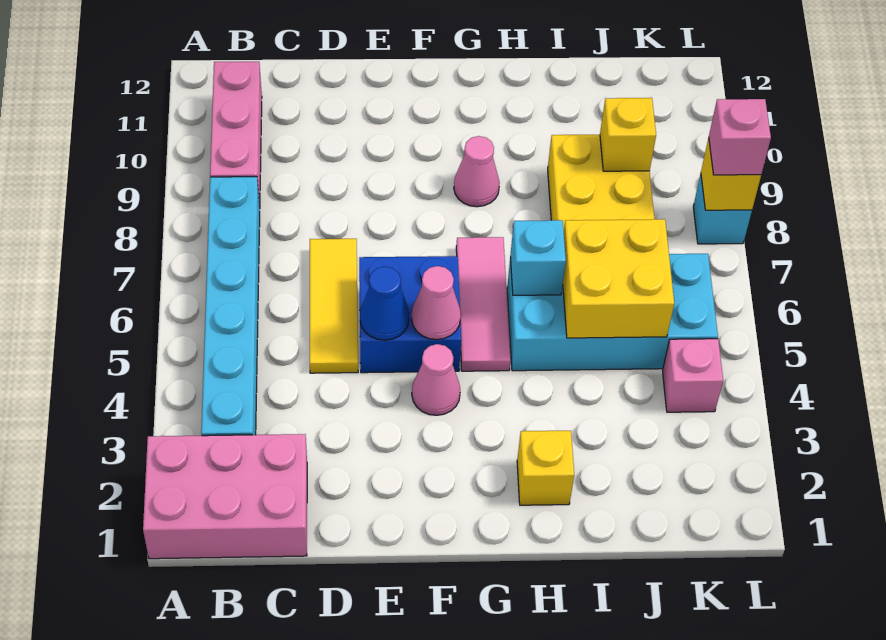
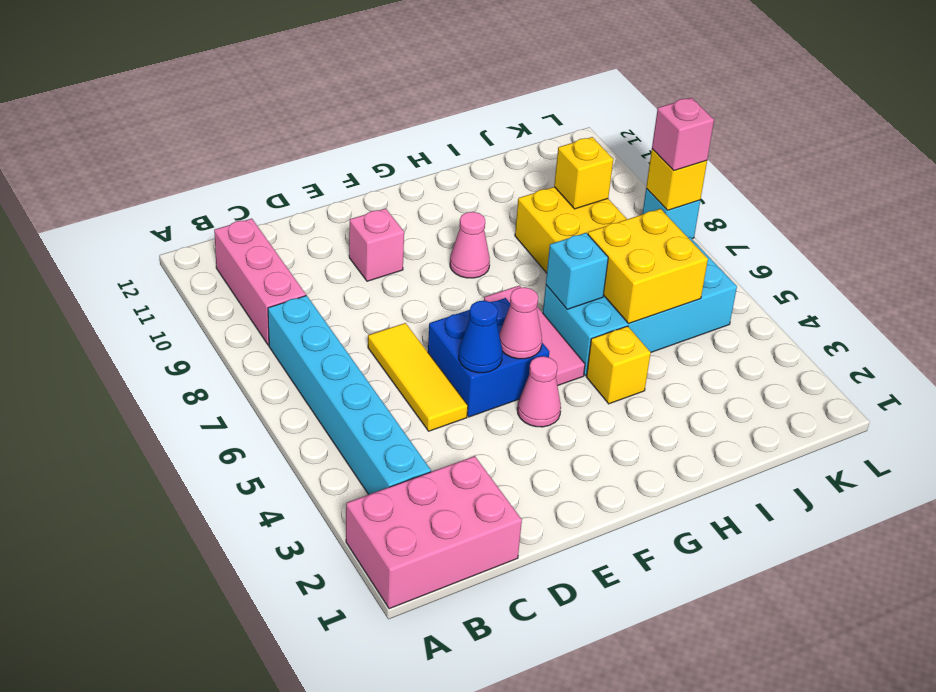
yellow brick H2 level 1 -> yellow brick H4 level 1
pink brick K4 level 1 -> pink brick E10 level 1

